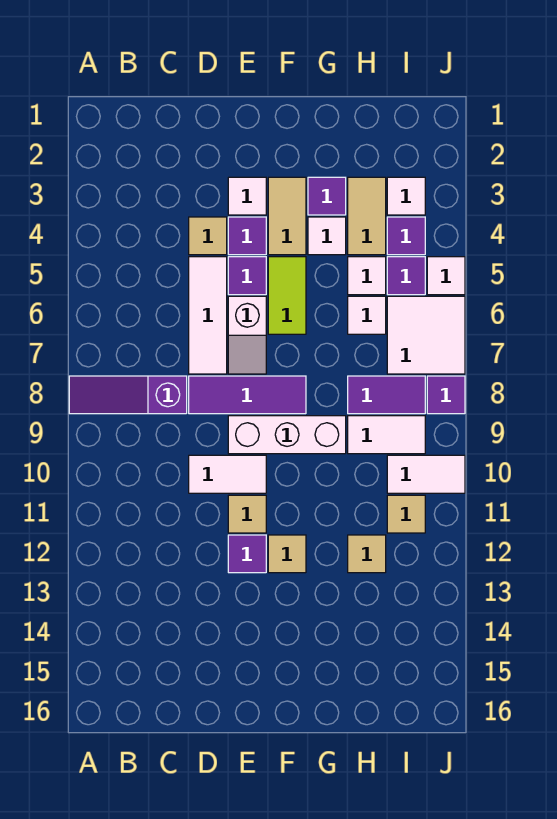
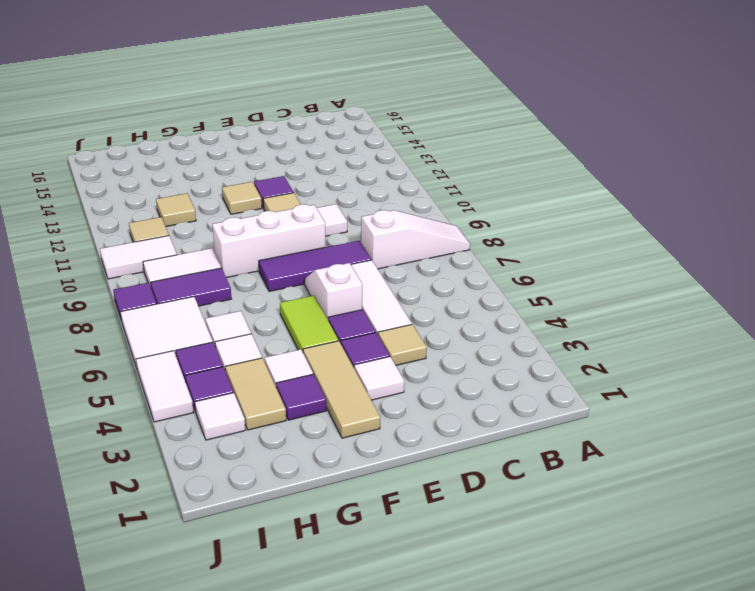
purple slope A8:C8 level 1 top C -> white slope A8:C8 level 1 top C
tan tile F3:F4 level 1 -> tan tile F2:F4 level 1
white tile J5 level 1 -> white tile J4:J5 level 1

